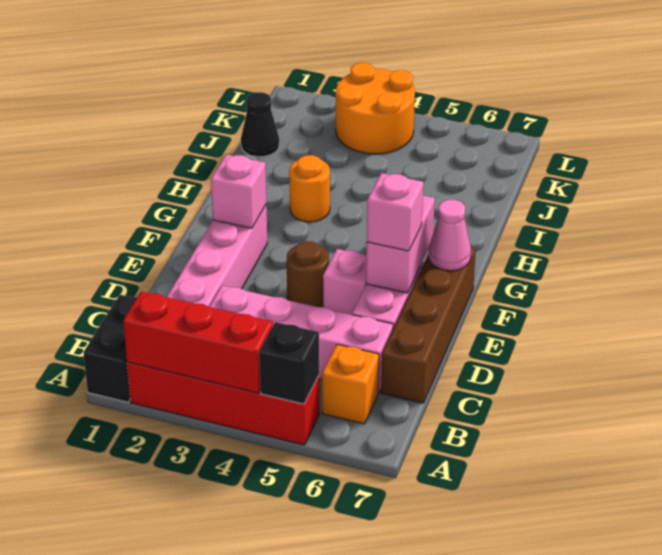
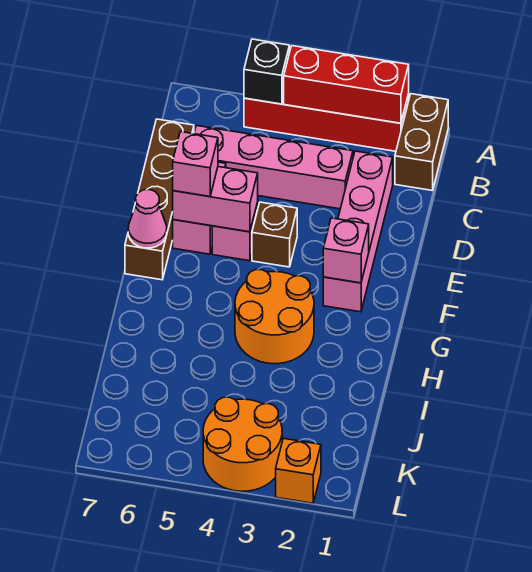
black brick A1:B1 level 1 -> brown brick A1:B1 level 1
orange brick B6 level 1 -> orange brick L2 level 1
brown round brick E4 level 1 -> brown brick E4 level 1
pink brick E6:F6 level 2 -> pink brick E5:E6 level 2
orange round brick H3 level 1 -> orange round brick G3:H4 level 1
black cone J1 level 1 -> none

